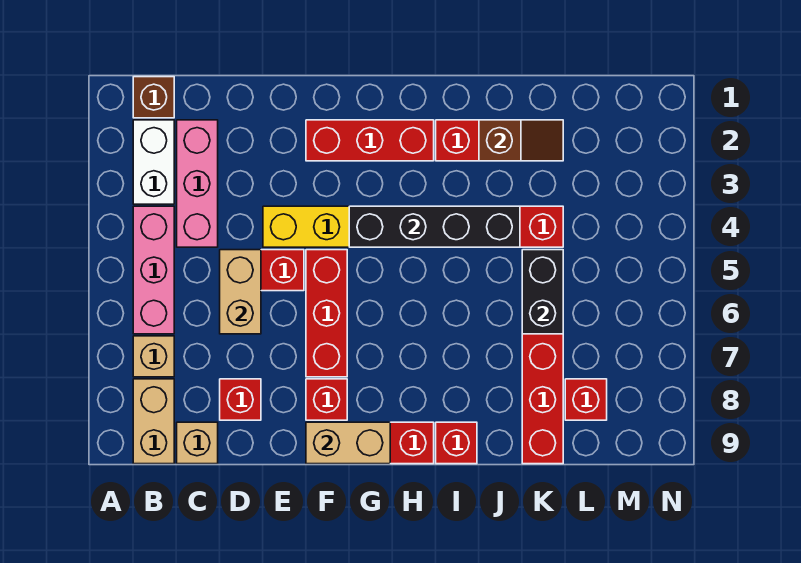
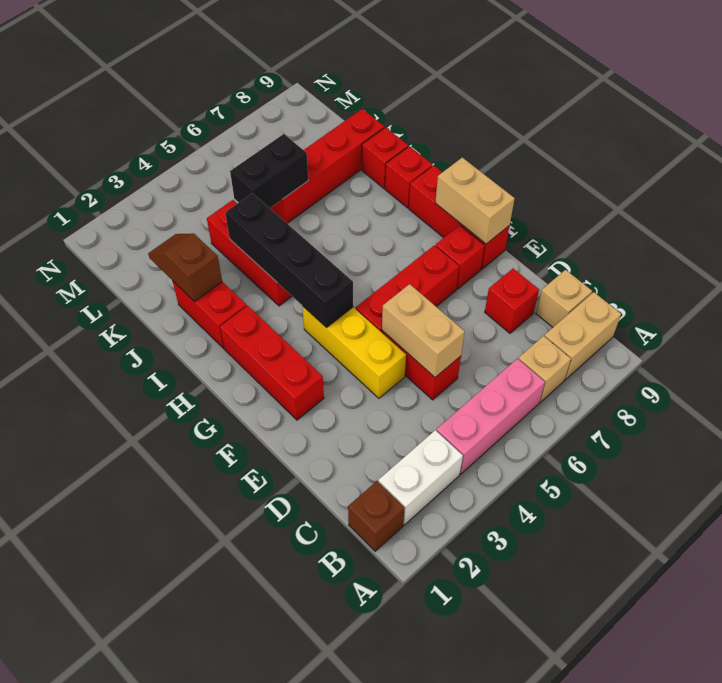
pink brick C2:C4 level 1 -> none
tan brick D5:D6 level 2 -> tan brick D5:E5 level 2
red brick L8 level 1 -> red brick J9 level 1

